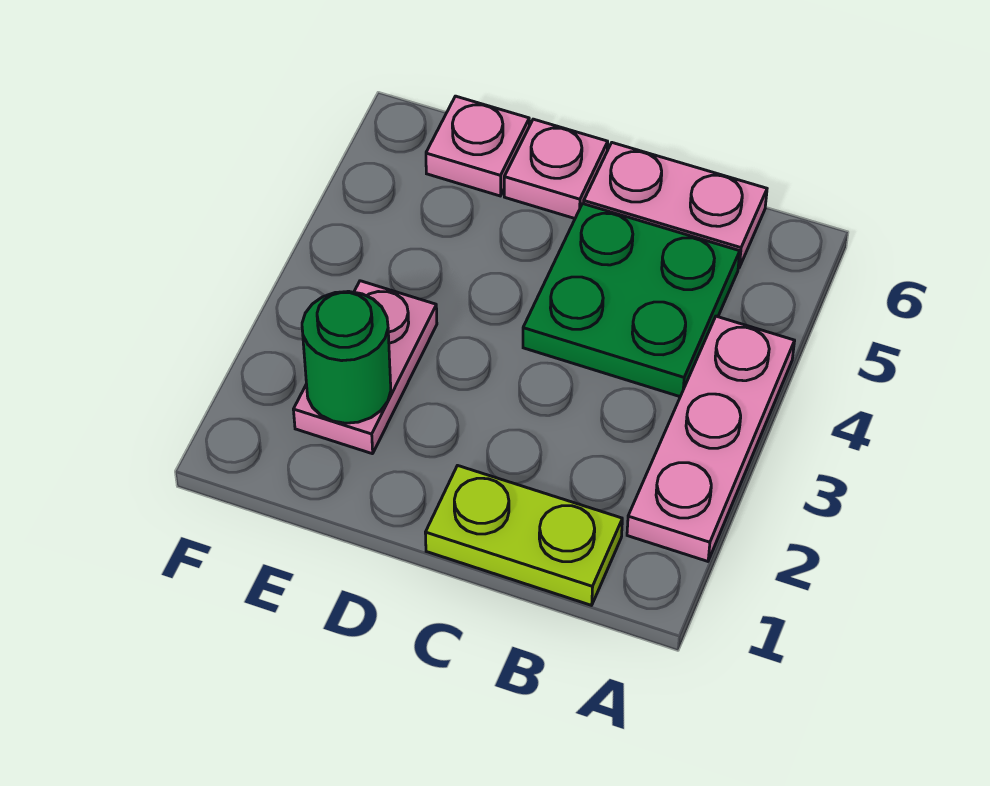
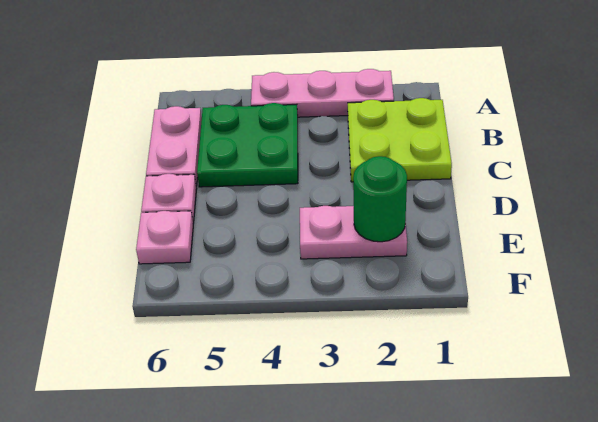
lime plate B1:C1 level 1 -> lime plate B1:C2 level 1

